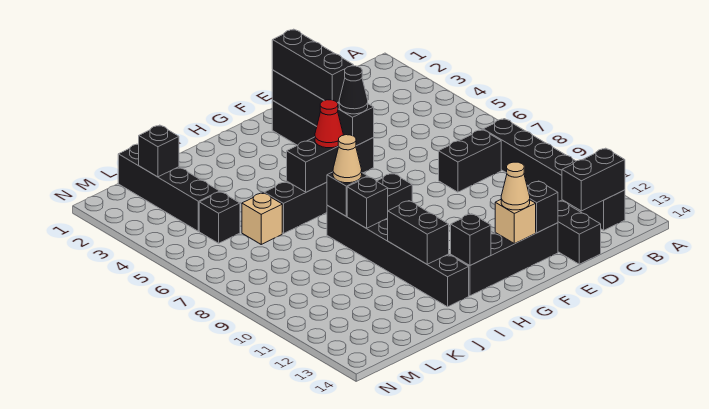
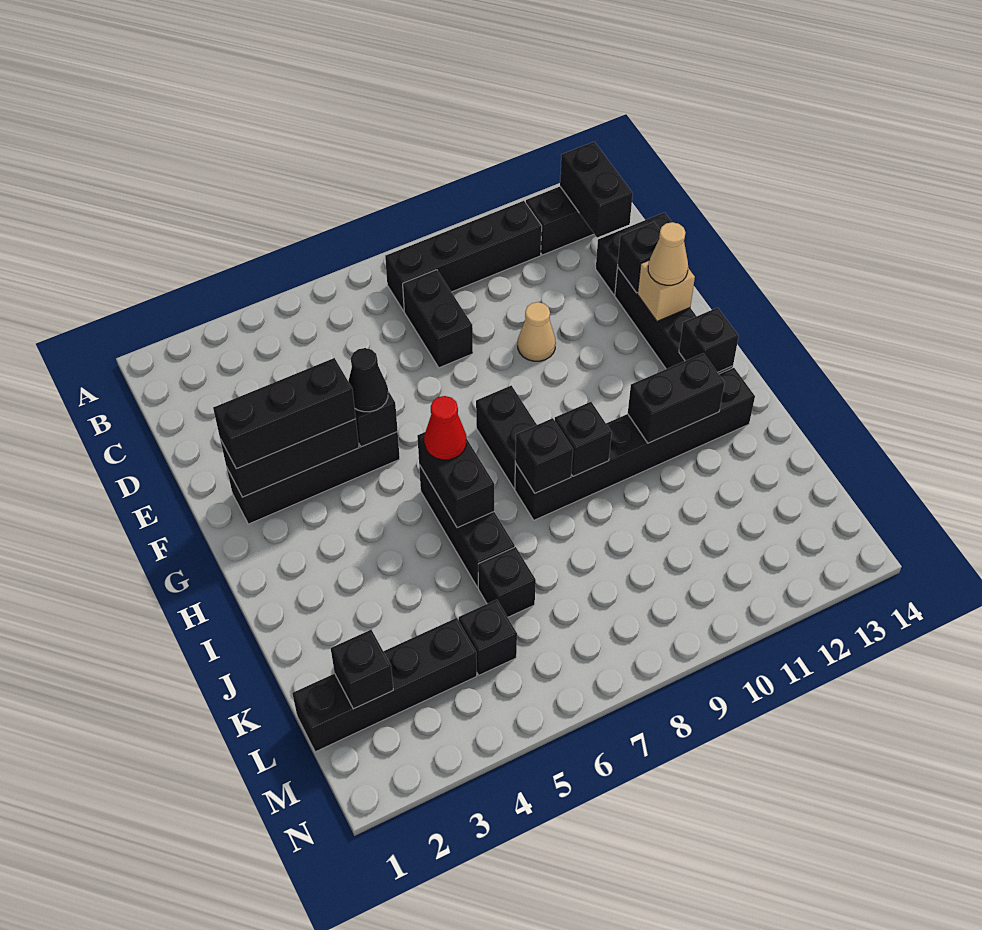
tan cone I8 level 3 -> tan cone E10 level 1
tan brick K6 level 1 -> black brick K6 level 1

